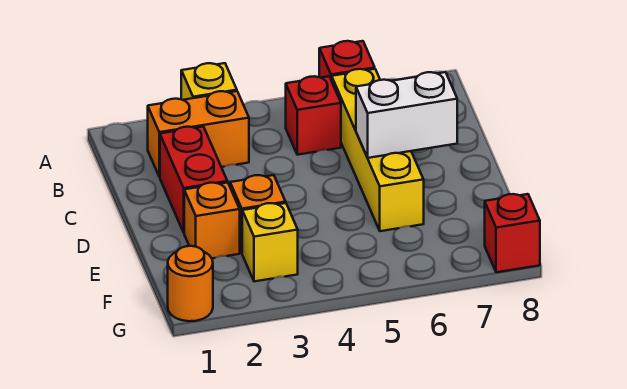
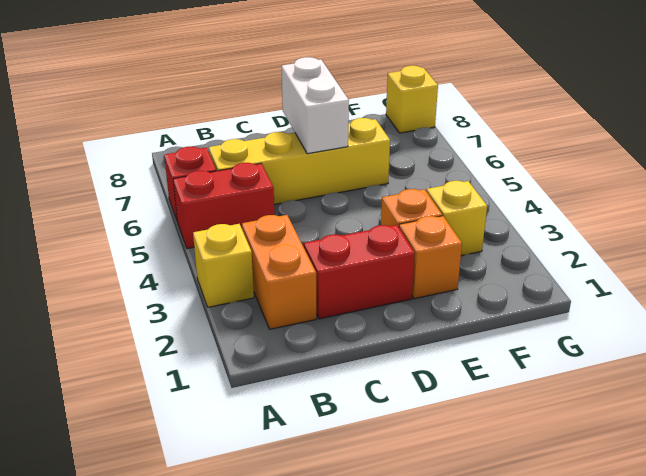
red brick B5 level 1 -> red brick A5:B5 level 1
orange round brick G1 level 1 -> none
red brick G8 level 1 -> yellow brick G8 level 1

